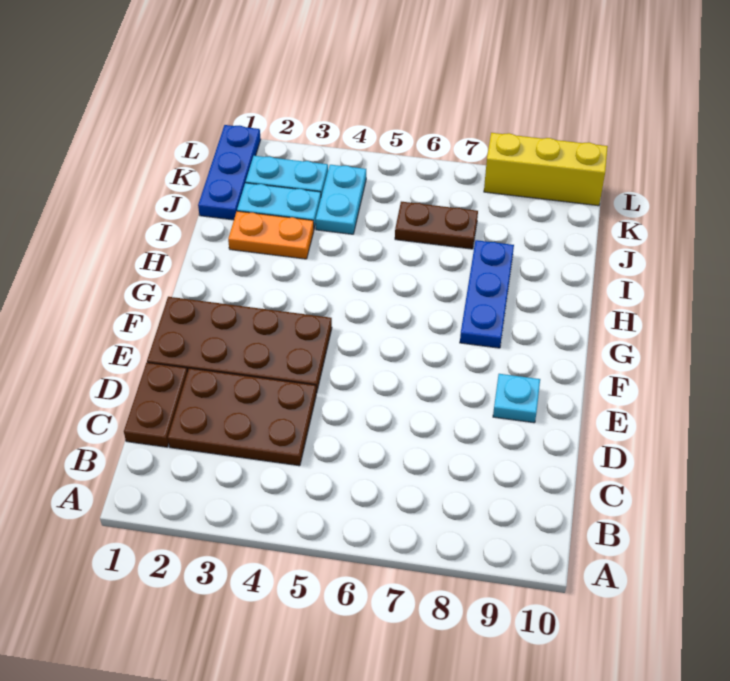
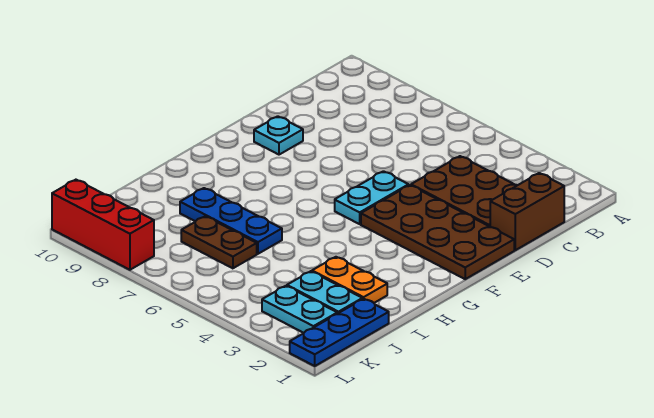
brown plate C1:D1 level 1 -> brown brick C1:D1 level 1
blue plate G8:I8 level 1 -> blue plate I6:I8 level 1
cyan plate J4:K4 level 1 -> cyan plate E5:F5 level 1
yellow brick L8:L10 level 1 -> red brick L8:L10 level 1

